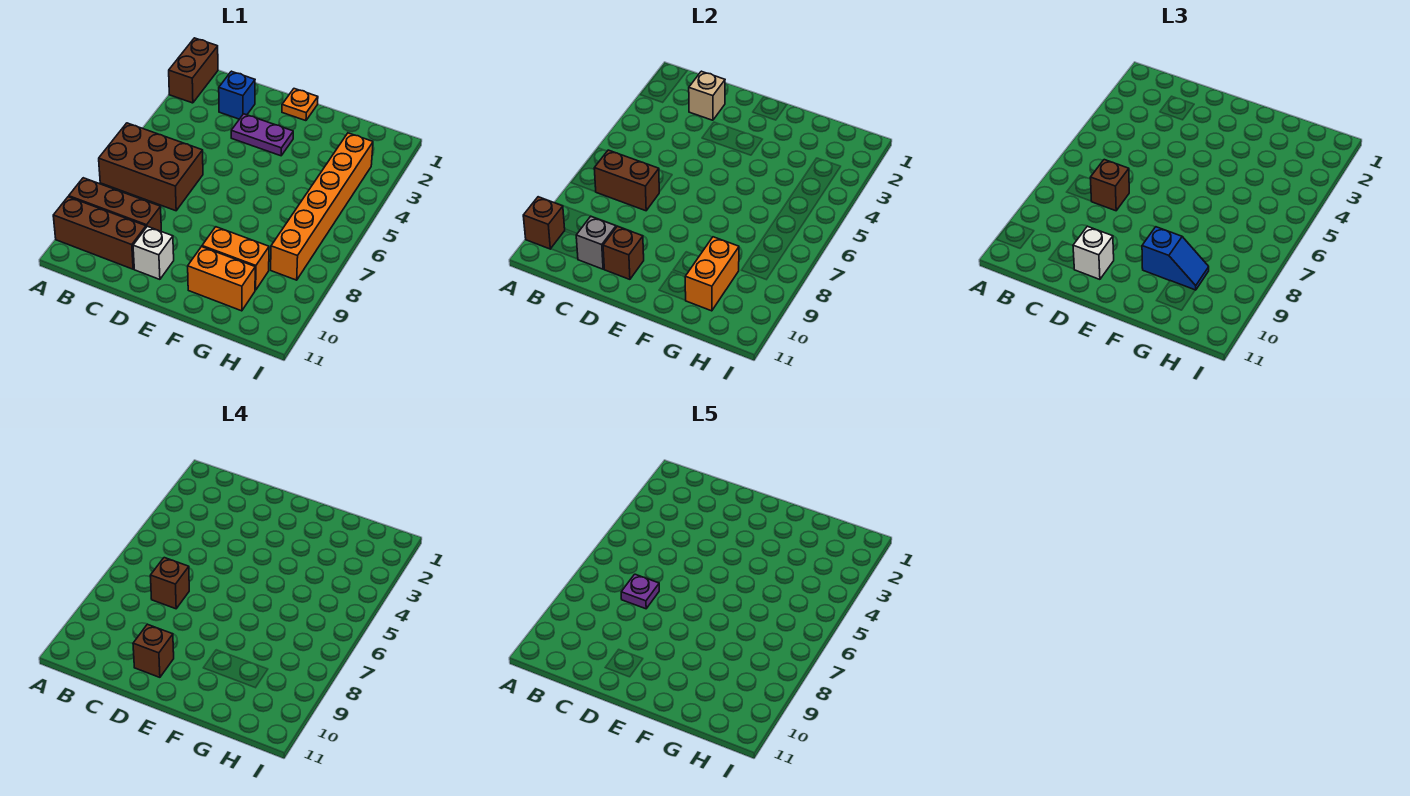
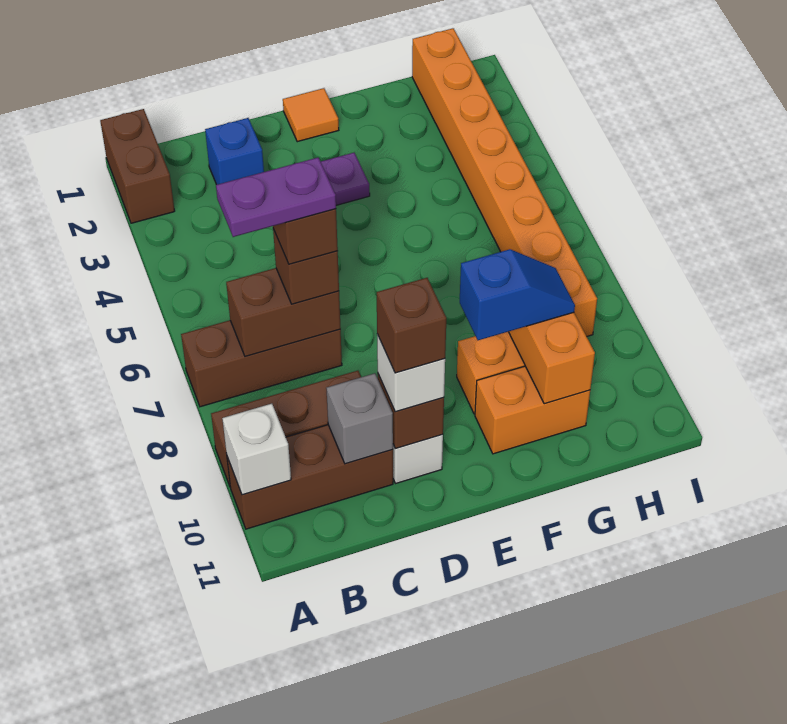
brown brick A6:C7 level 1 -> brown brick A7:C7 level 1
brown brick A10 level 2 -> white brick A10 level 2
tan brick C2 level 2 -> none
purple plate C7 level 5 -> purple plate B7:C7 level 5
orange plate E1 level 1 -> orange tile E1 level 1
orange brick H3:H8 level 1 -> orange brick H1:H8 level 1

